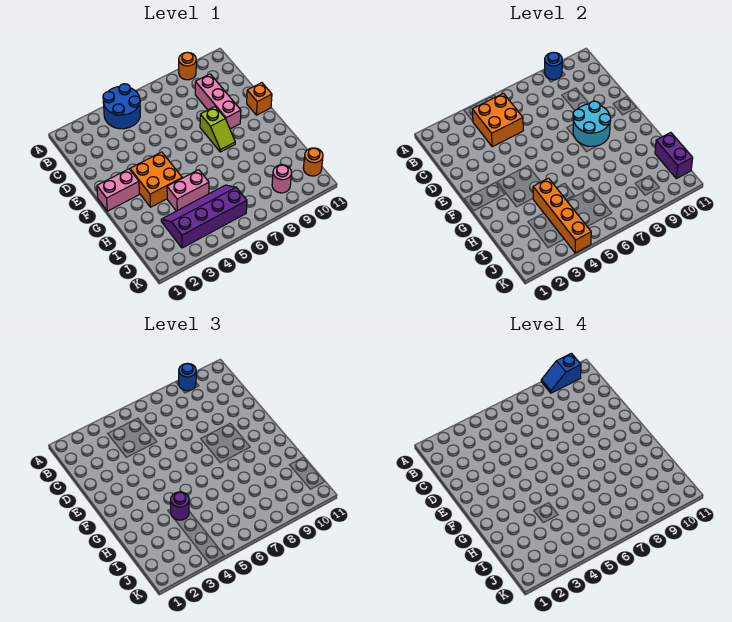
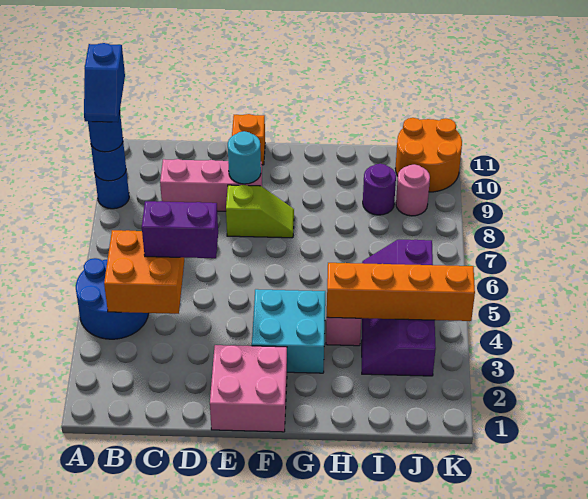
orange round brick A9 level 1 -> blue round brick A9 level 1
cyan round brick E8:F9 level 2 -> cyan round brick E9 level 2
pink brick F1:F2 level 1 -> pink brick E1:F2 level 1
orange brick F3:G4 level 1 -> cyan brick F3:G4 level 1
purple round brick H4 level 3 -> purple round brick I9 level 1
purple brick I11:J11 level 2 -> purple brick C5:D5 level 3
orange round brick J11 level 1 -> orange round brick J10:K11 level 1

